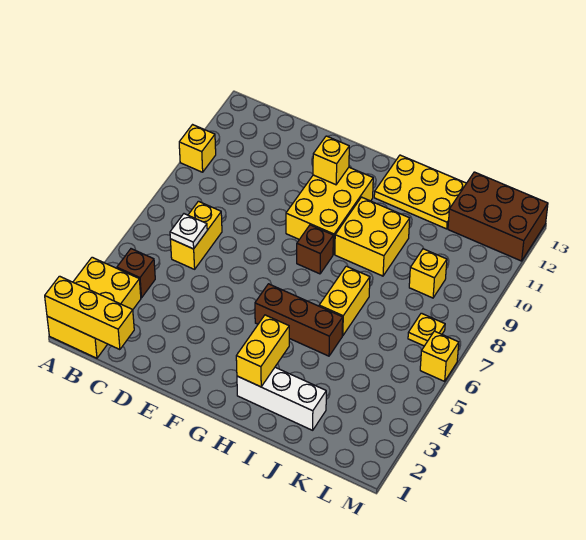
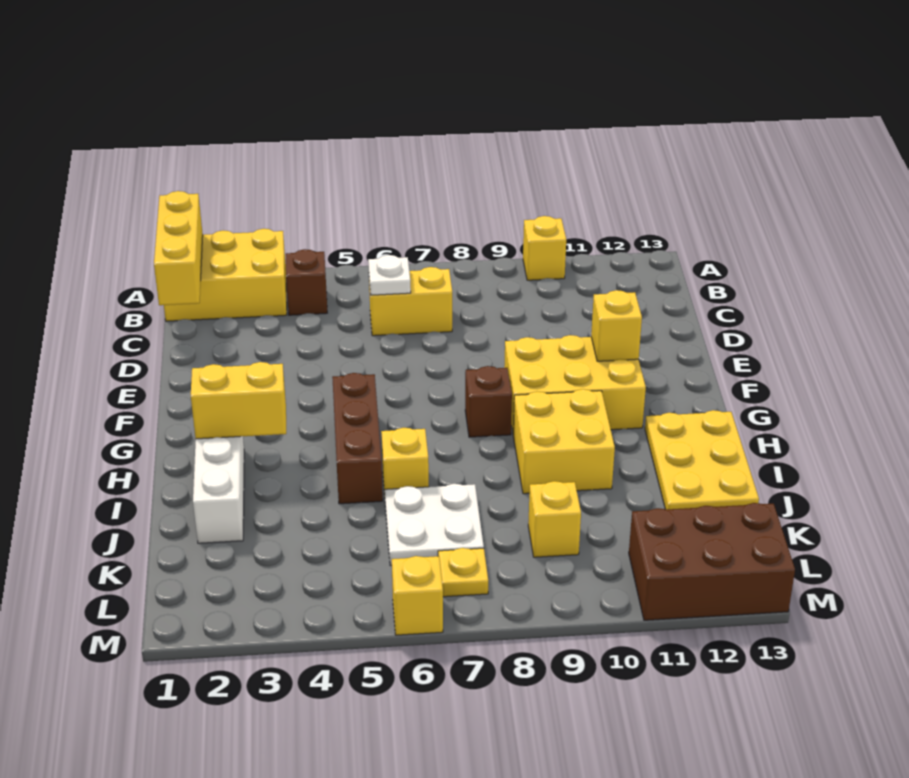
yellow brick I6:I7 level 1 -> yellow brick I6 level 1
none -> white plate J6:K7 level 1
brown brick K12:M13 level 1 -> brown brick L11:M13 level 1

